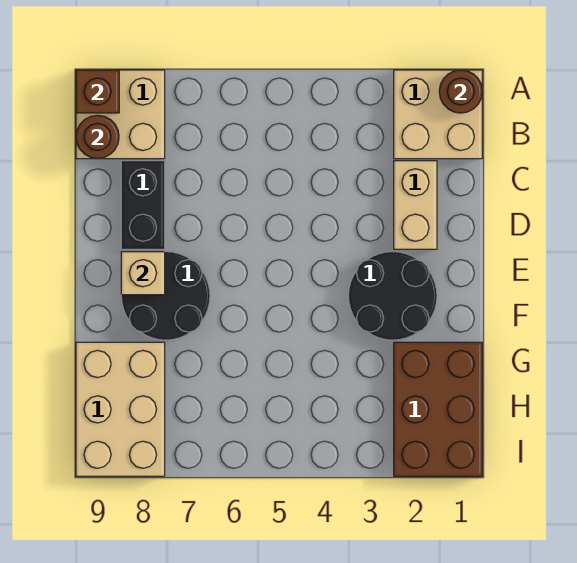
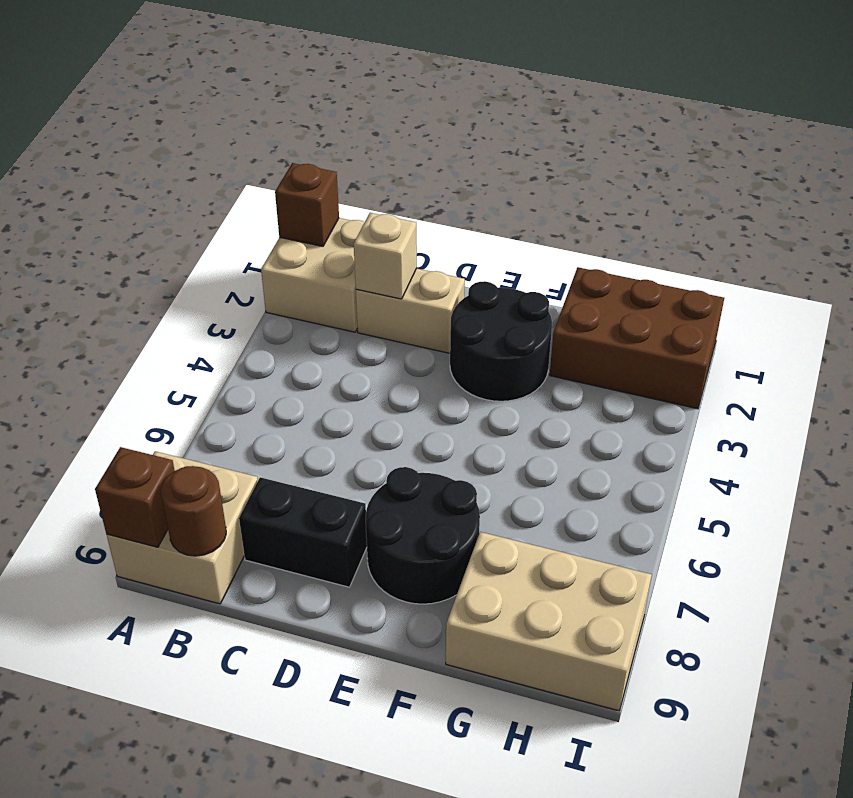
brown round brick A1 level 2 -> brown brick A1 level 2
tan brick E8 level 2 -> tan brick C2 level 2

